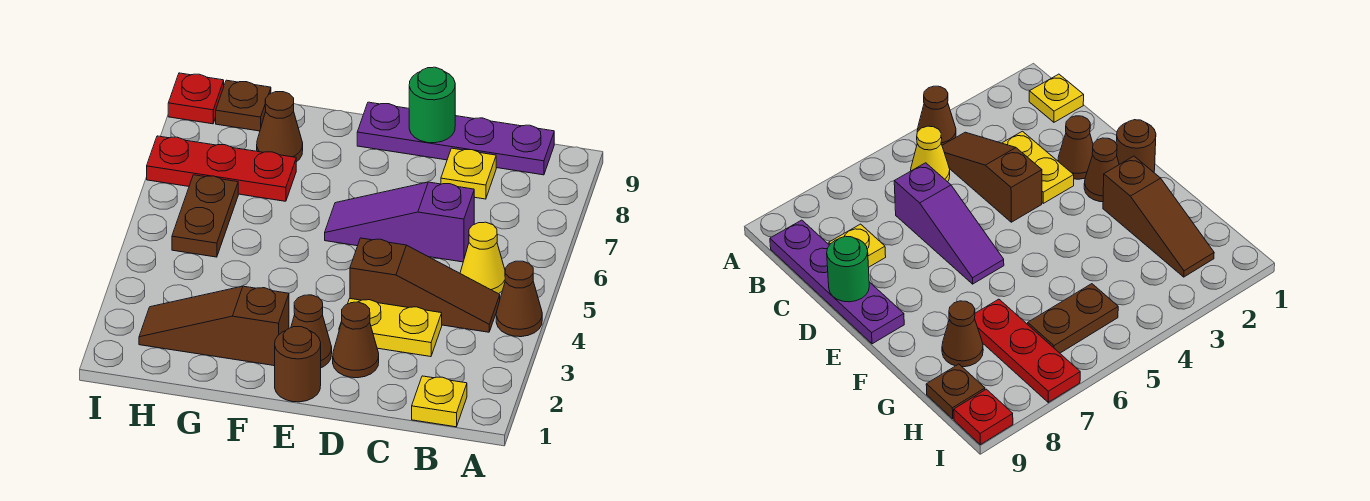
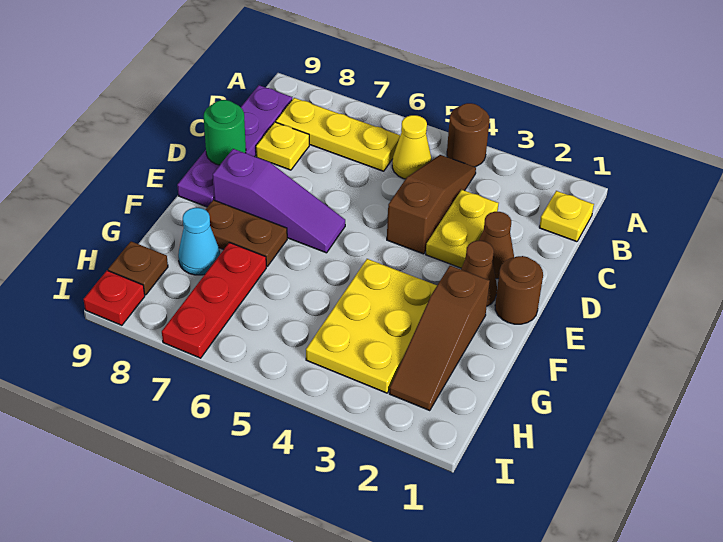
brown cone A4 level 1 -> brown round brick A4 level 1
none -> yellow plate B6:B8 level 1
purple slope C6:E6 level 1 top C -> purple slope E6:E8 level 1 top 8
none -> yellow plate F3:H4 level 1
brown cone G8 level 1 -> cyan cone G8 level 1
brown plate H5:H6 level 1 -> brown plate F7:F8 level 1

